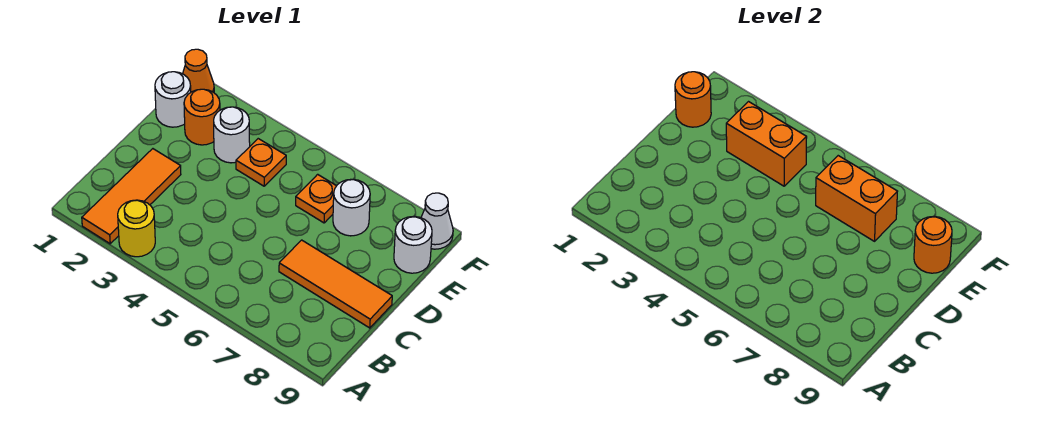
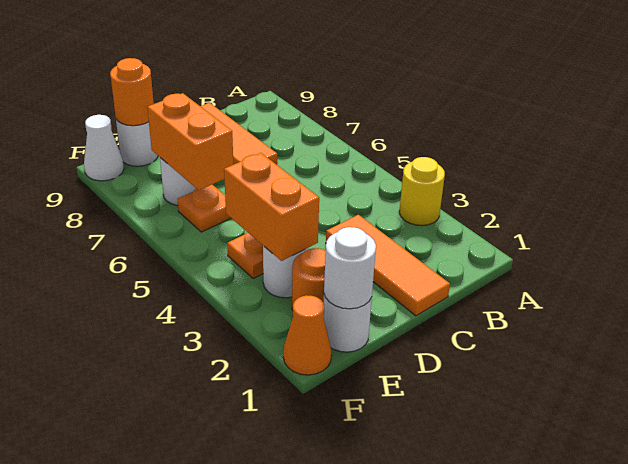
orange tile A2:C2 level 1 -> orange tile C1:C3 level 1
orange round brick E1 level 2 -> white round brick E1 level 2

